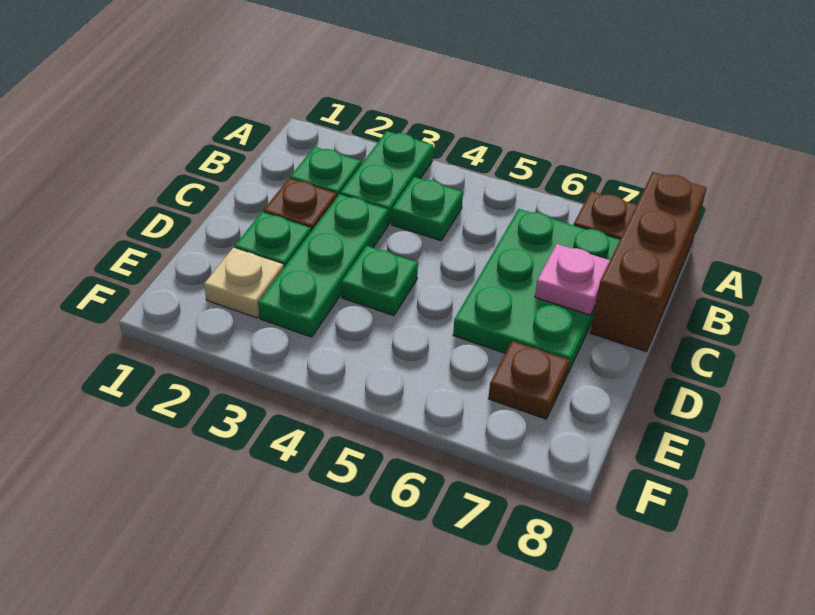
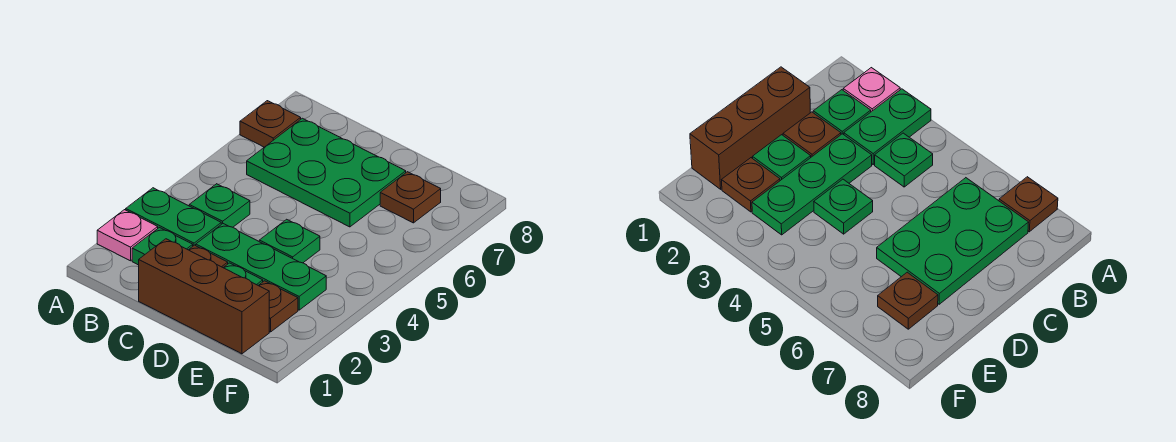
brown brick A8:C8 level 1 -> brown brick C1:E1 level 1
pink plate C7 level 2 -> pink plate A2 level 1
tan plate E2 level 1 -> brown plate E2 level 1

